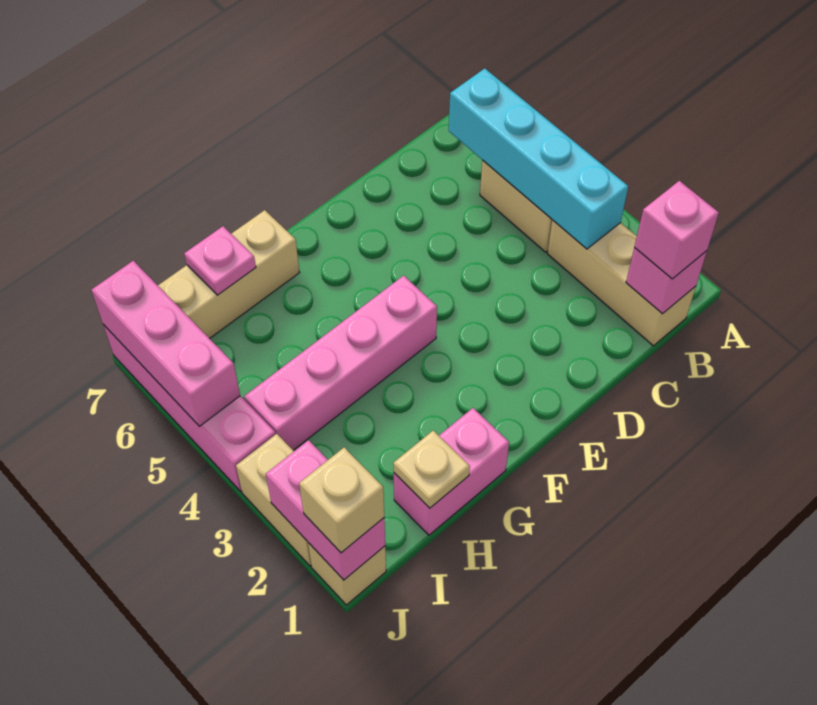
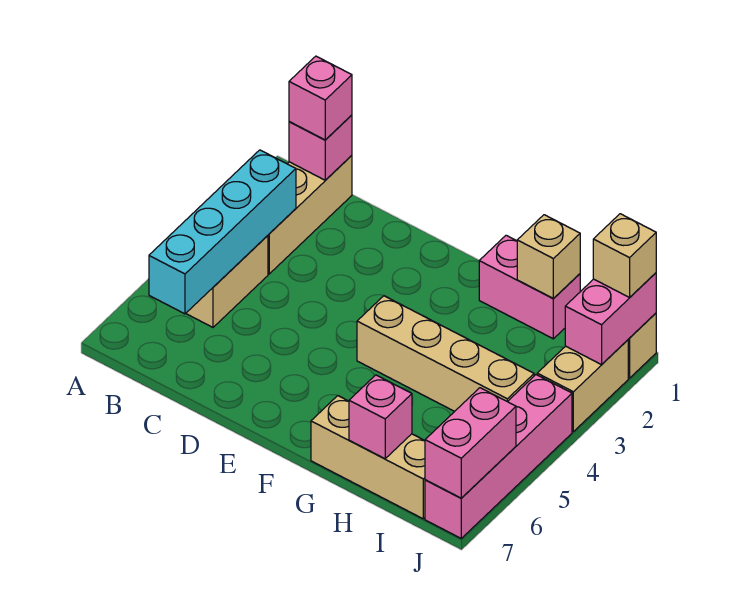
pink brick F4:I4 level 1 -> tan brick F4:I4 level 1
tan plate H1 level 2 -> tan brick H1 level 2
pink plate H7 level 2 -> pink brick H7 level 2
pink brick J5:J7 level 2 -> pink brick J6:J7 level 2

